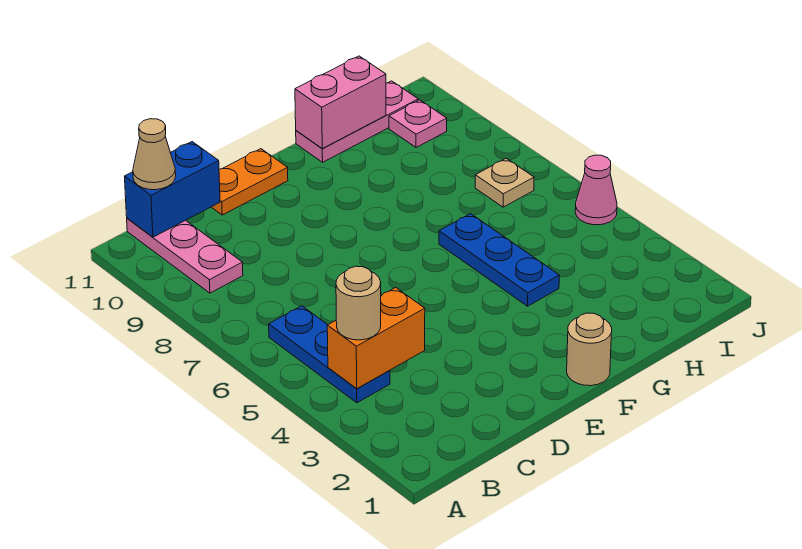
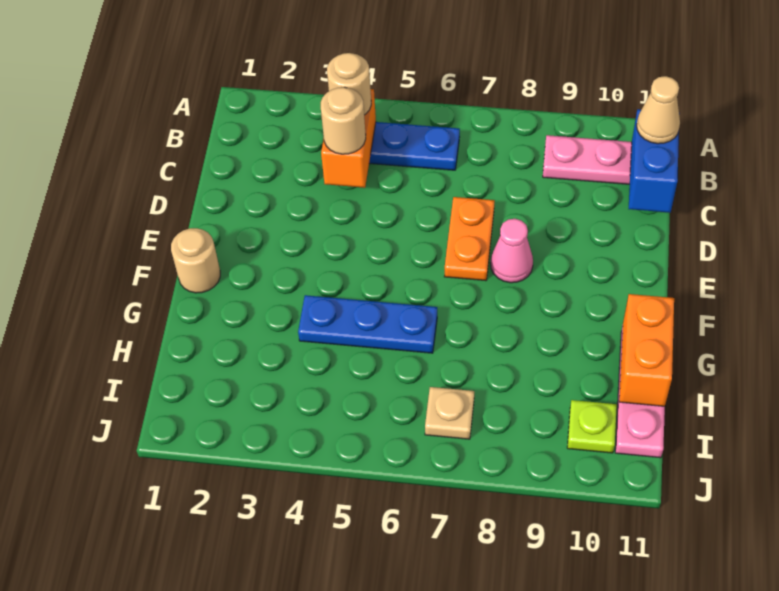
none -> tan round brick C4 level 3
orange plate D11:E11 level 1 -> orange plate D7:E7 level 1
pink brick G11:H11 level 2 -> orange brick G11:H11 level 2
pink plate I10 level 1 -> lime plate I10 level 1
pink cone J5 level 1 -> pink cone E8 level 1

